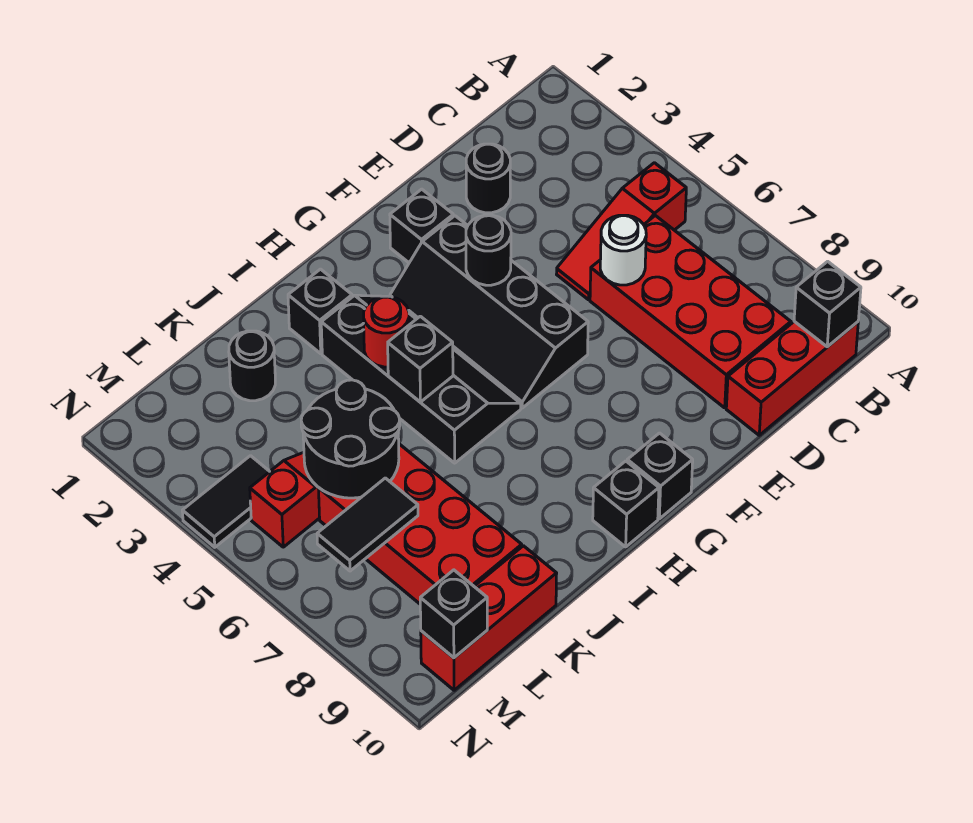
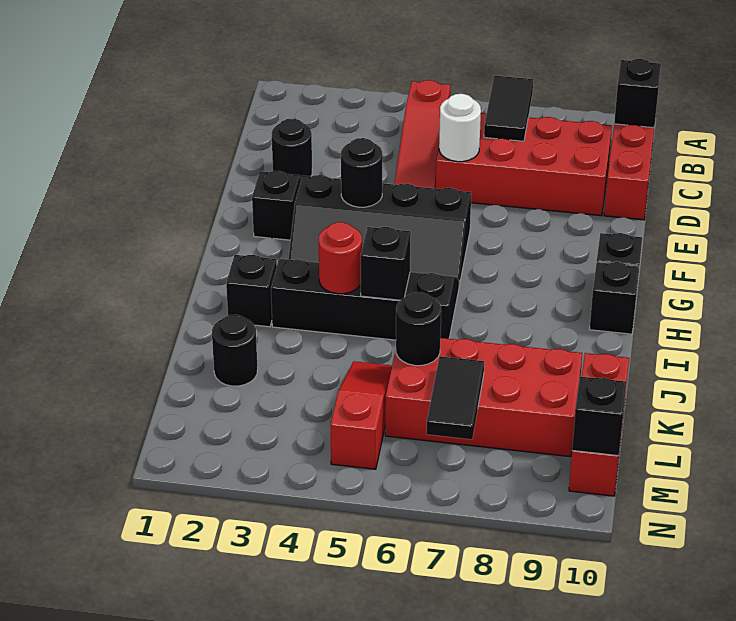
black round brick K5:L6 level 2 -> black round brick K6 level 2
black tile M4:N4 level 1 -> black tile B7:C7 level 2

